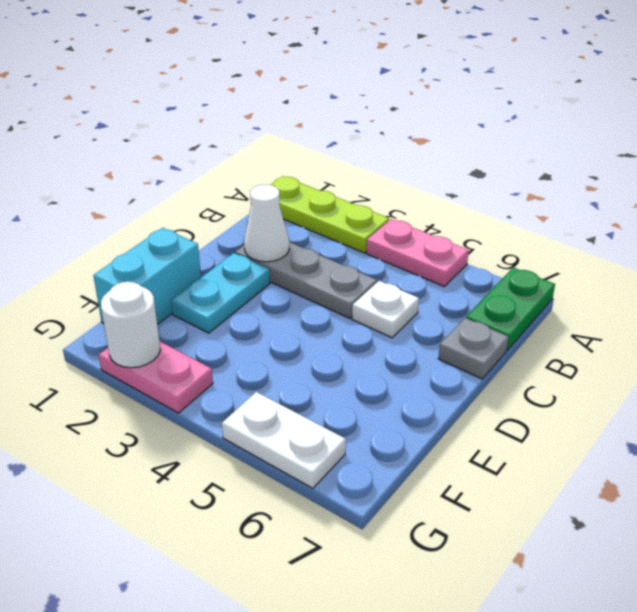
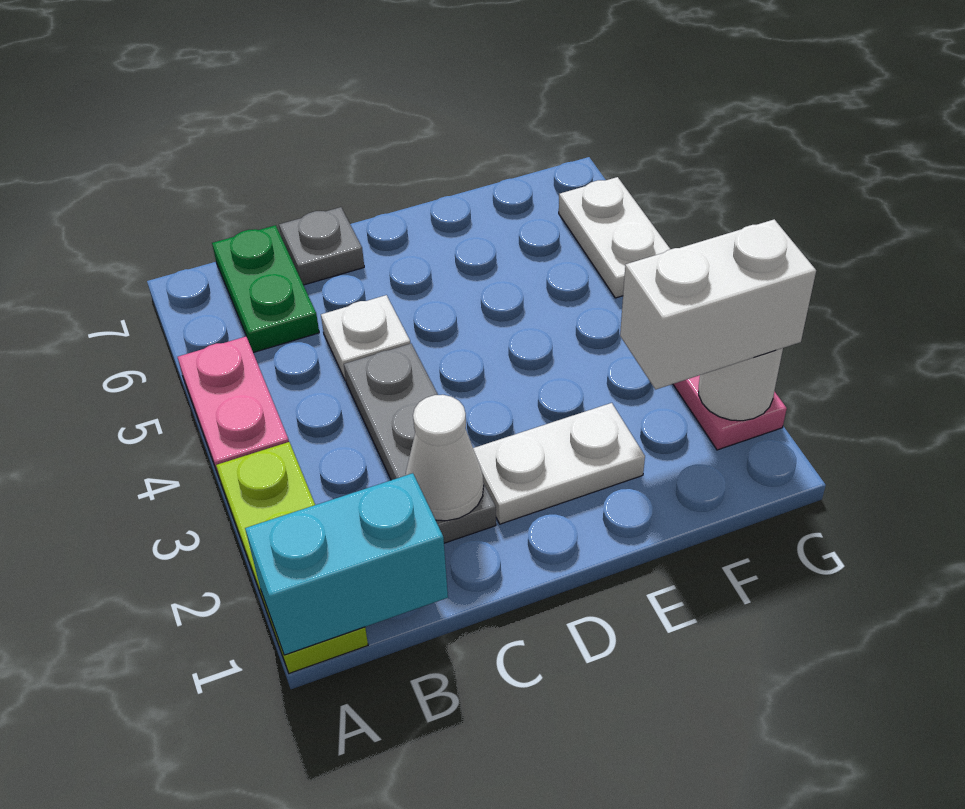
green plate A7:B7 level 1 -> green plate B6:B7 level 1
cyan plate D2:E2 level 1 -> white plate D2:E2 level 1
cyan brick E1:F1 level 1 -> cyan brick A1:B1 level 2
none -> white brick F2:G2 level 3

